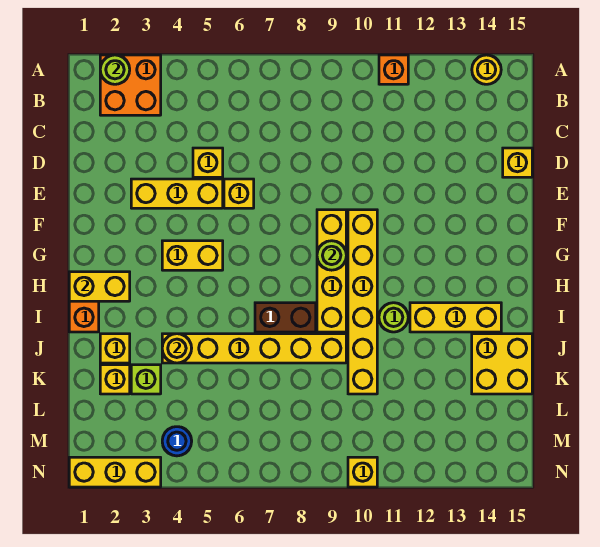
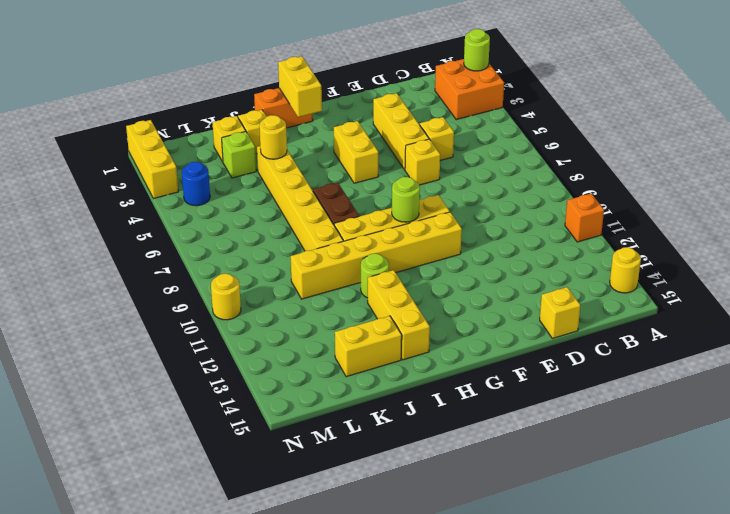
yellow brick J14:K15 level 1 -> yellow brick J14:K14 level 1
yellow brick N10 level 1 -> yellow round brick N10 level 1

